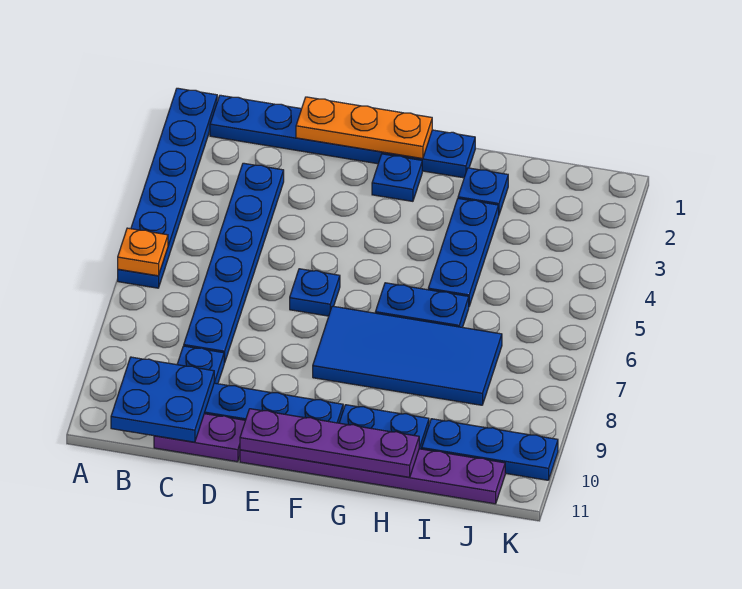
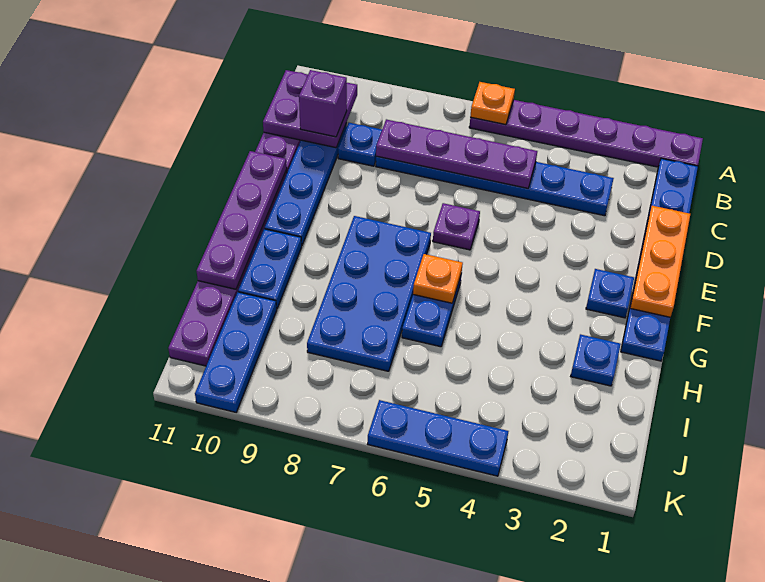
blue plate A1:A6 level 1 -> purple plate A1:A6 level 1
blue plate B10:C11 level 2 -> purple plate B10:C11 level 2
none -> purple plate C5:C8 level 2
none -> purple brick C10 level 3
blue plate E6 level 1 -> purple plate E6 level 1
blue tile F7:I8 level 1 -> blue plate F7:I8 level 1
none -> orange plate G6 level 2
blue plate H3:H5 level 1 -> blue plate K4:K6 level 1

